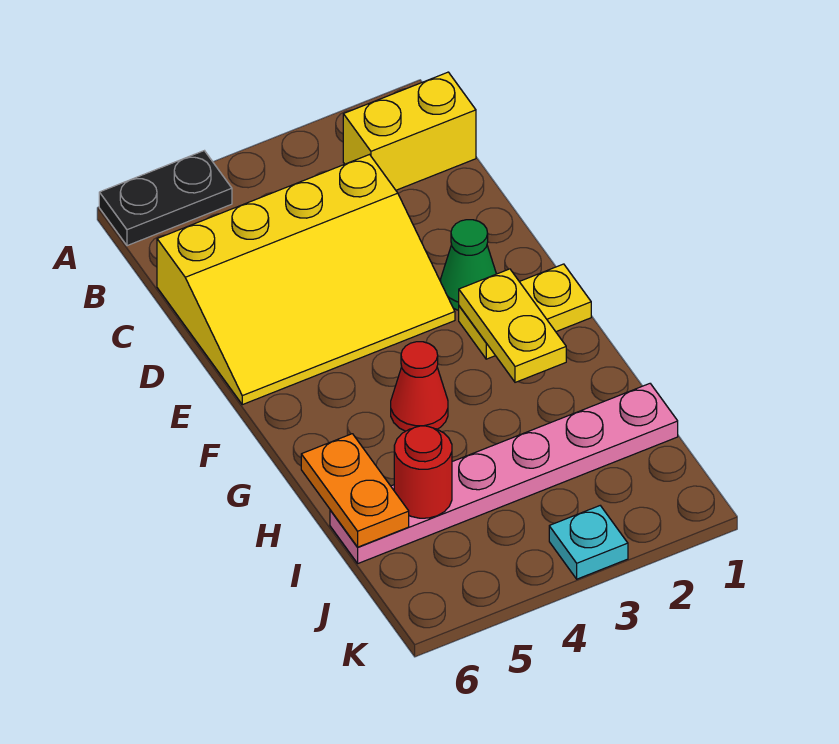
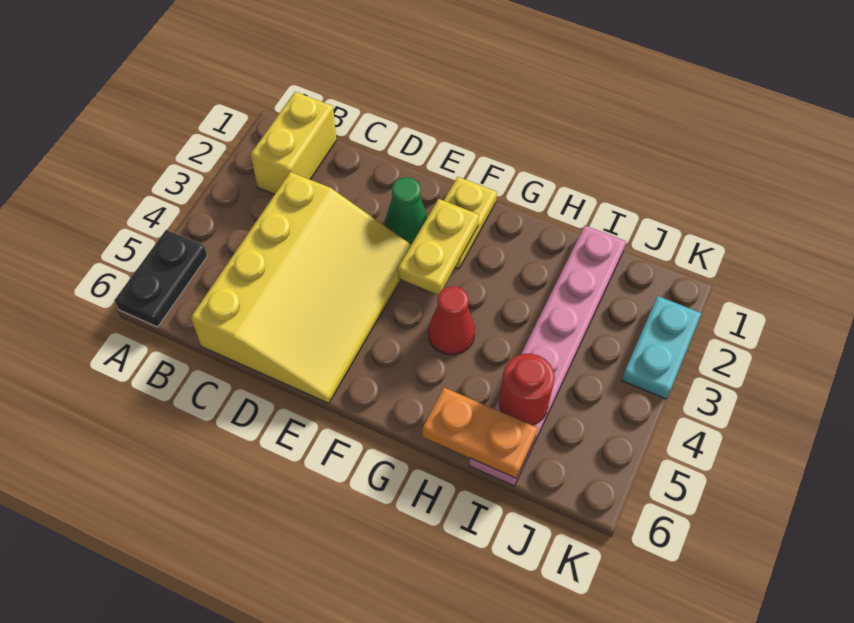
yellow plate F2:G2 level 2 -> yellow plate F2:F3 level 2
cyan plate K3 level 1 -> cyan plate K2:K3 level 1

